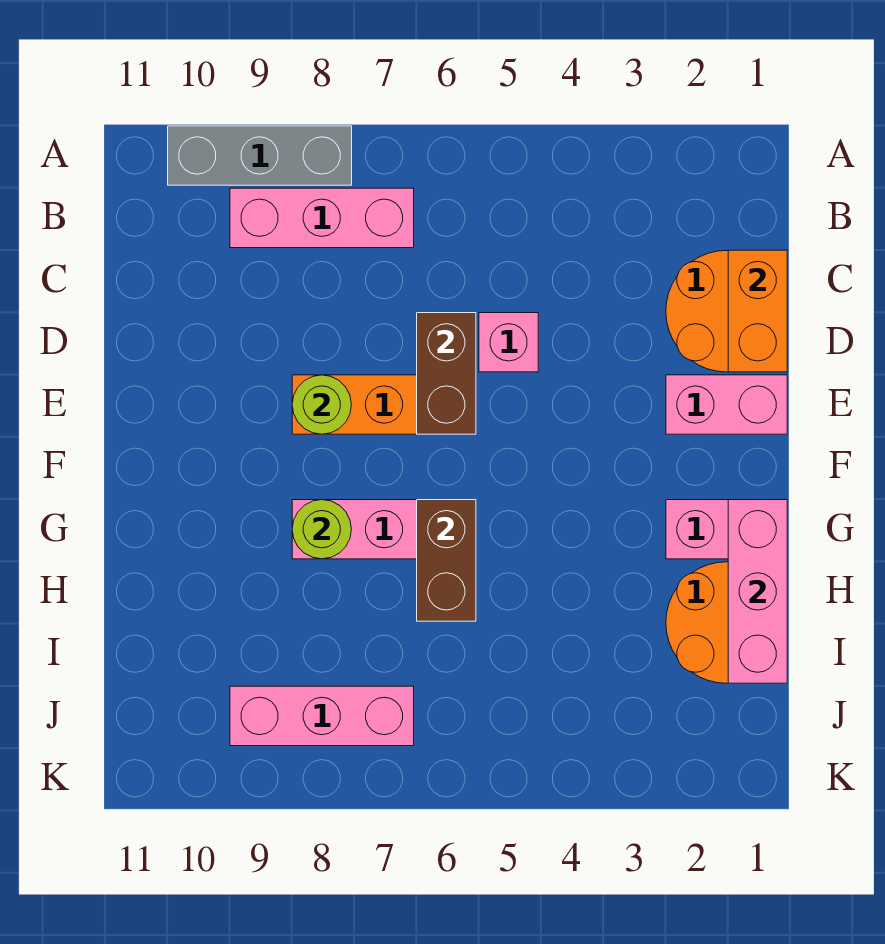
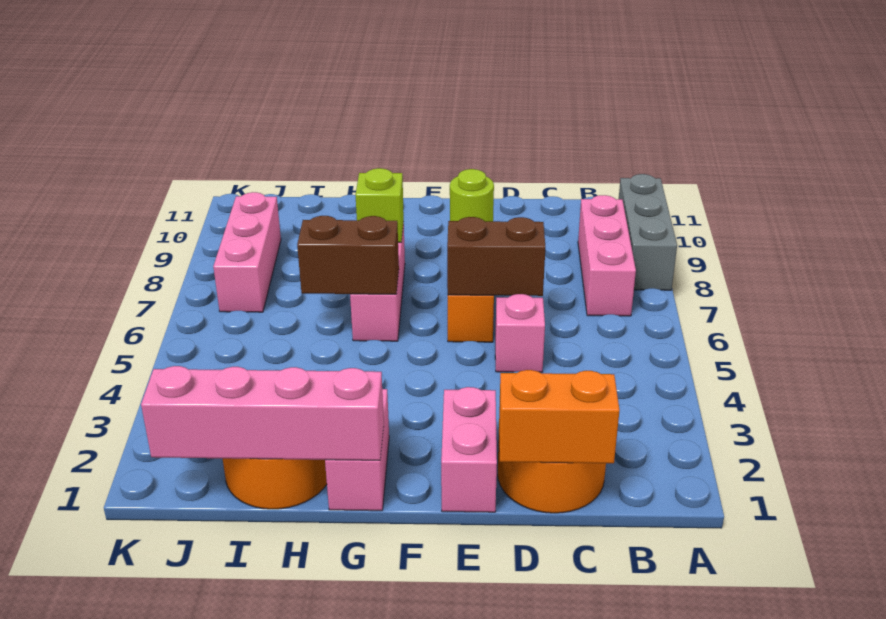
pink brick G1:I1 level 2 -> pink brick G1:J1 level 2
lime round brick G8 level 2 -> lime brick G8 level 2

